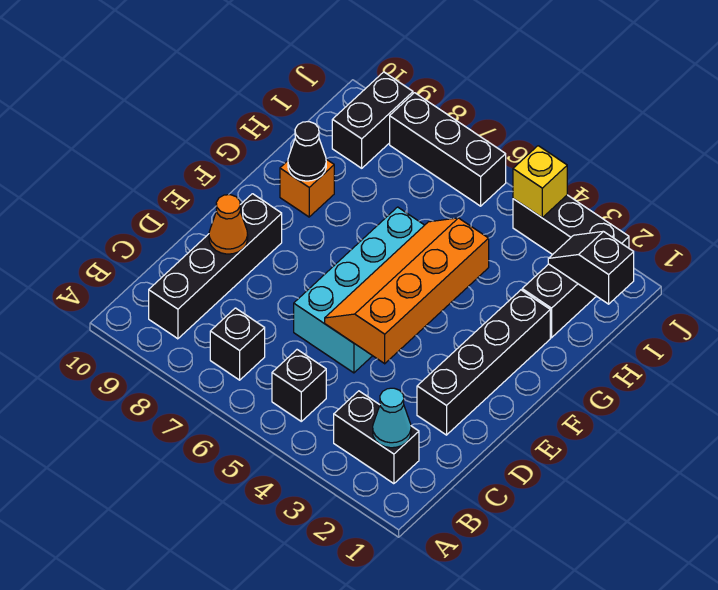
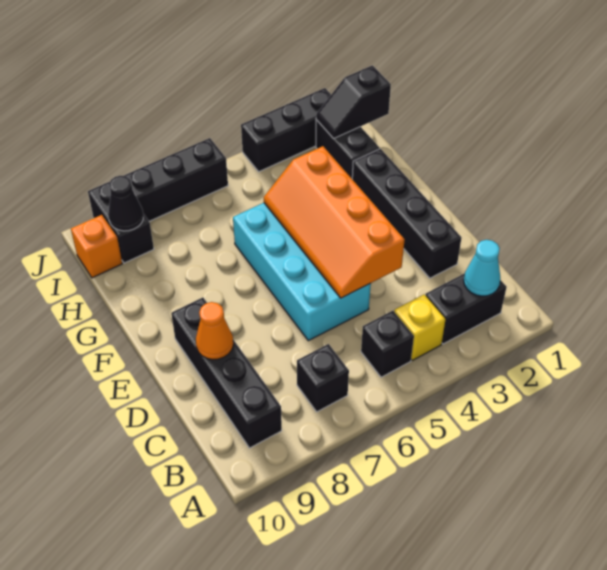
orange brick G9 level 1 -> orange brick I10 level 1
black cone G9 level 2 -> black cone I9 level 2
yellow brick J4 level 2 -> yellow brick B4 level 1

